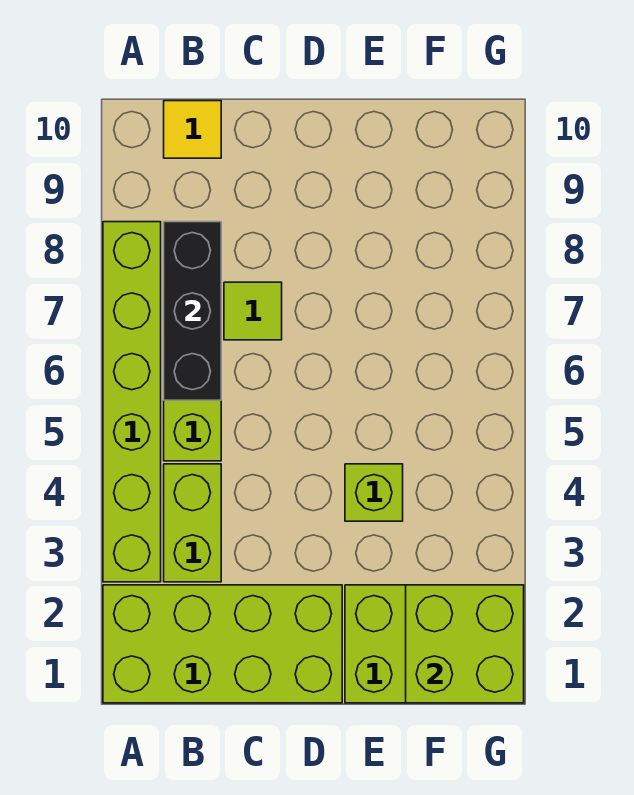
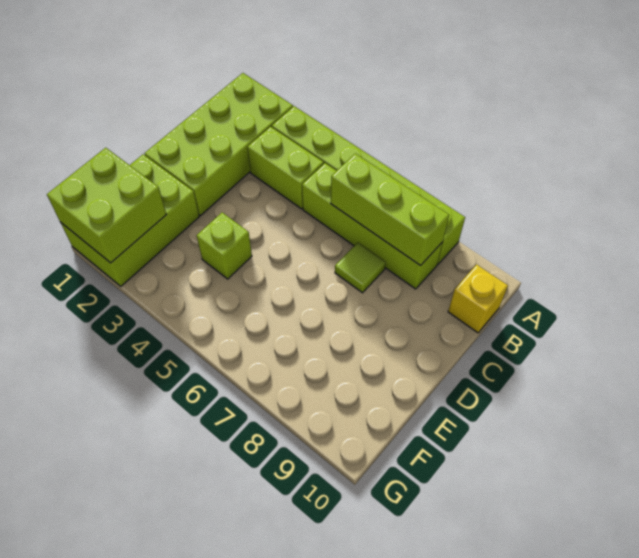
black brick B6:B8 level 2 -> lime brick B6:B8 level 2
yellow tile B10 level 1 -> yellow brick B10 level 1

